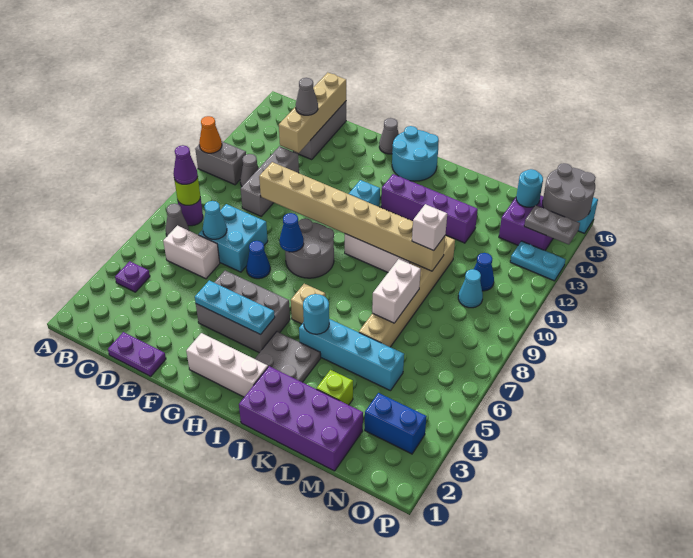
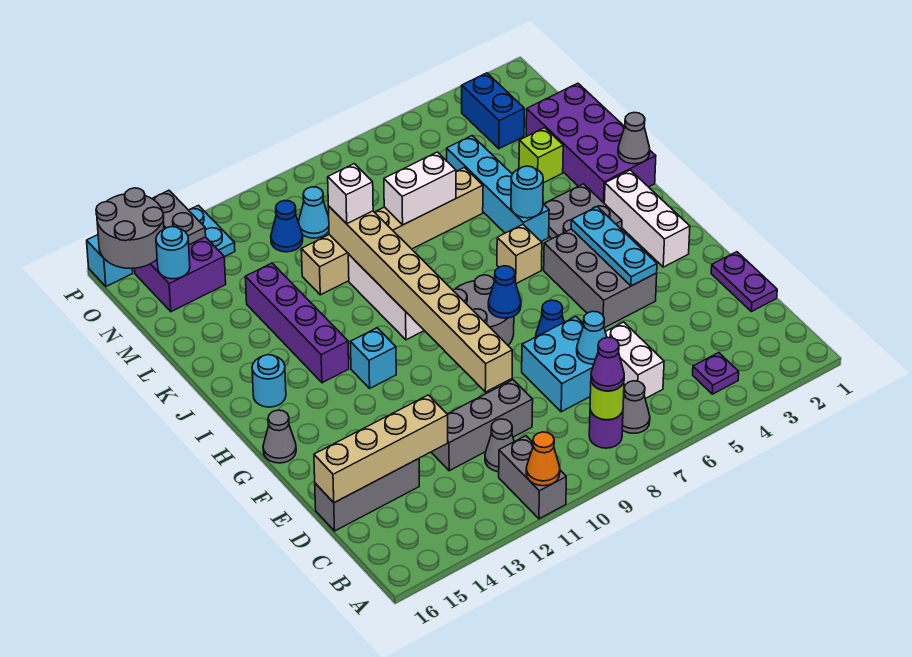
grey cone D14 level 3 -> grey cone J1 level 2
cyan round brick H15:I16 level 1 -> cyan round brick I15 level 1

